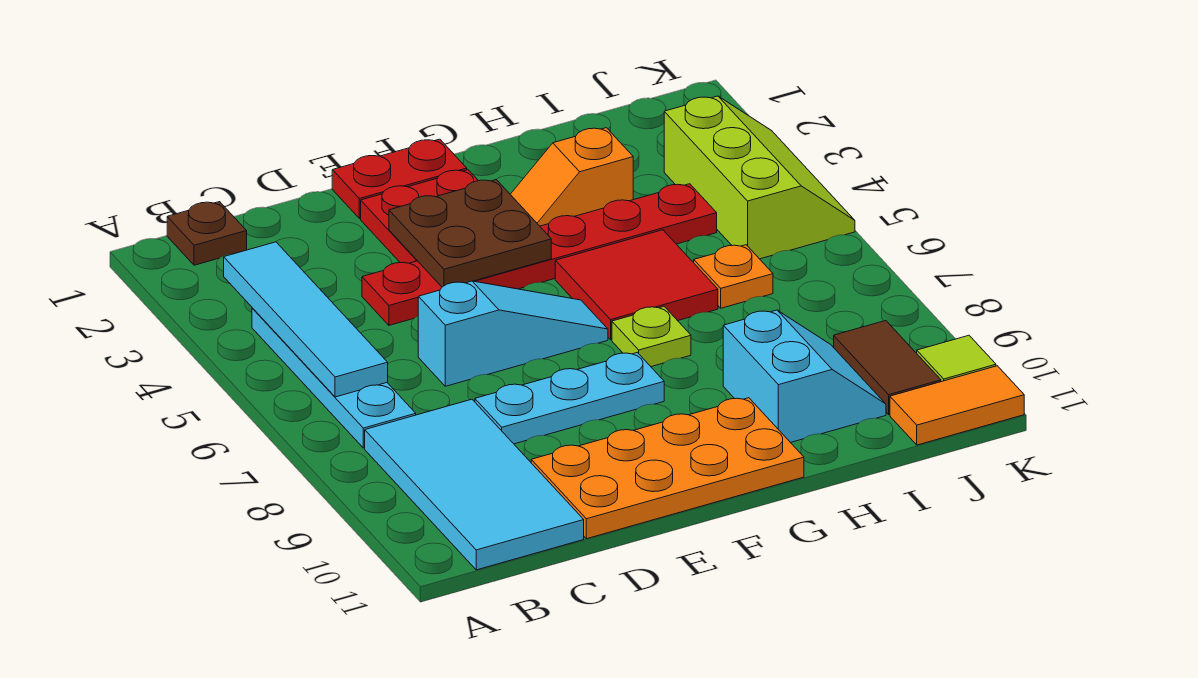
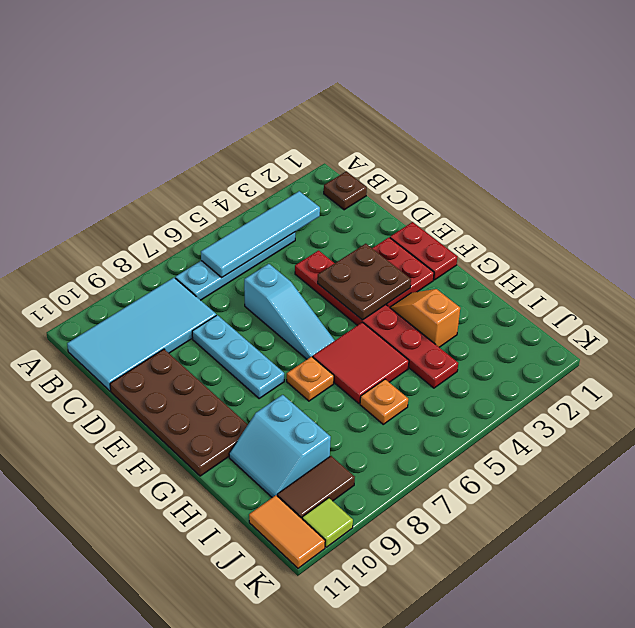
orange plate D10:G11 level 1 -> brown plate D10:G11 level 1
lime plate G7 level 1 -> orange plate G7 level 1
cyan slope H9:I10 level 1 top H -> cyan slope H9:I10 level 1 top 9
lime slope J3:K5 level 1 top J -> none

